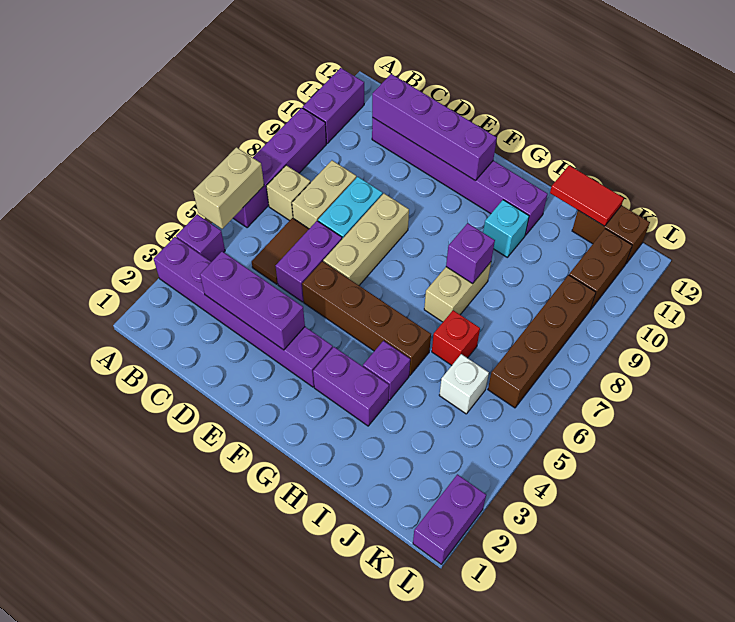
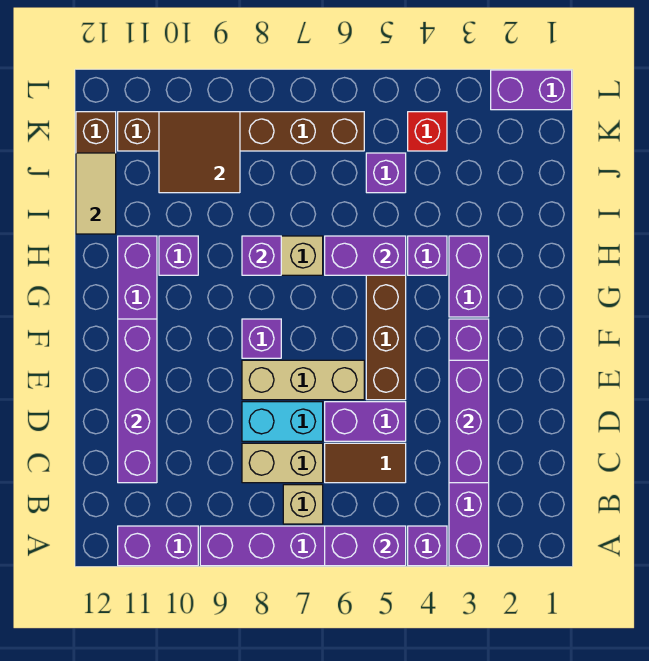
tan brick A5:A6 level 2 -> purple brick A5:A6 level 2
none -> purple brick F8 level 1
none -> purple brick H5:H6 level 2
cyan brick H10 level 1 -> purple brick H10 level 1
red brick I6 level 1 -> red brick K4 level 1
red tile I12:J12 level 2 -> tan tile I12:J12 level 2
white brick J5 level 1 -> purple brick J5 level 1
none -> brown tile J9:K10 level 2

